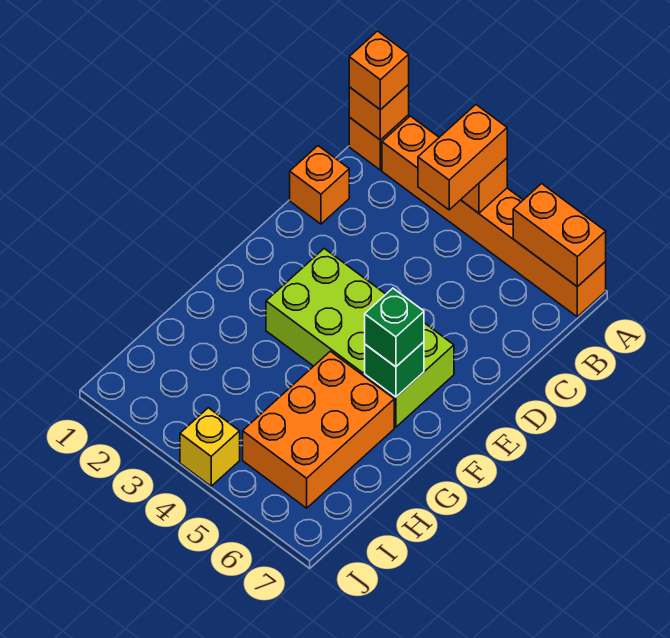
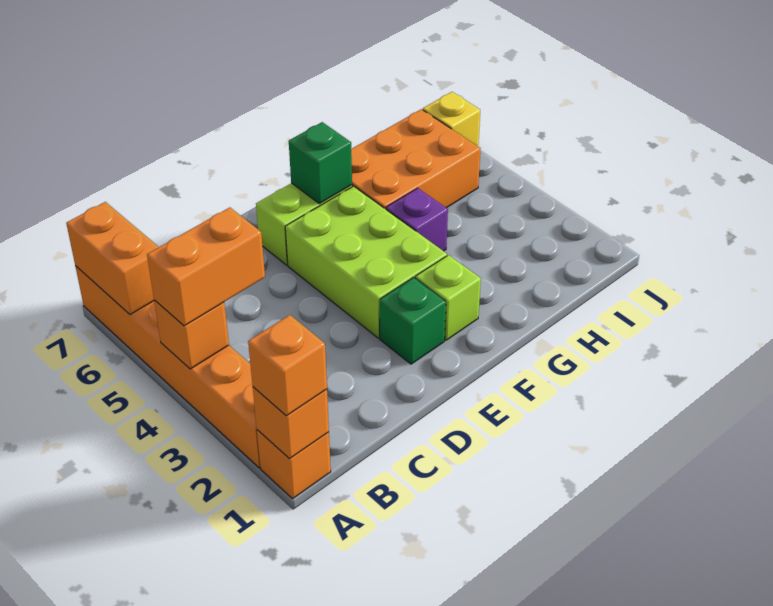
orange brick C1 level 1 -> none
none -> lime brick F2 level 1
green brick F6 level 3 -> green brick E2 level 1
none -> purple brick G4 level 1
yellow brick J4 level 1 -> yellow brick J6 level 1

